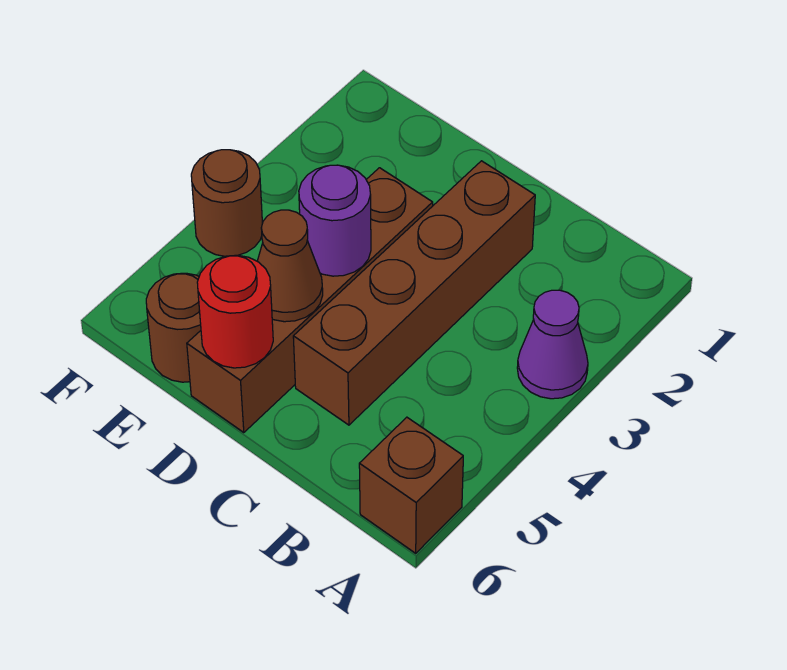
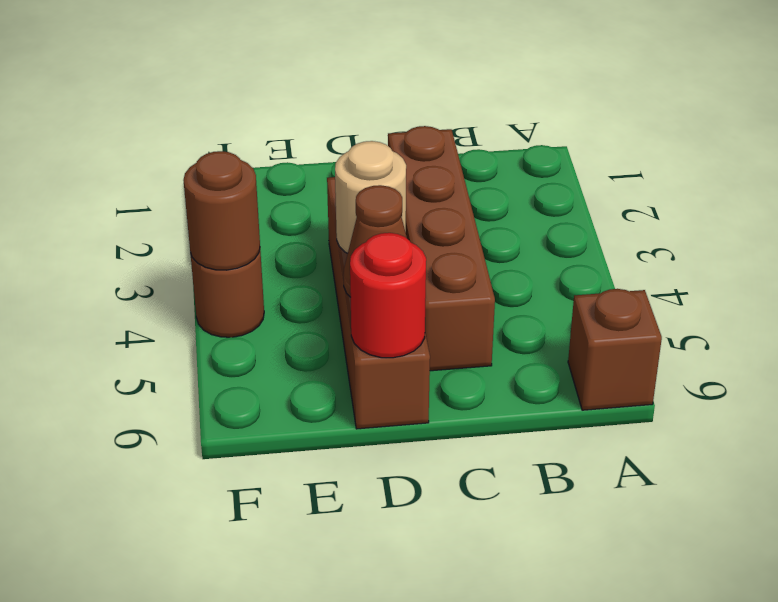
purple cone A3 level 1 -> none
purple round brick D4 level 2 -> tan round brick D4 level 2
brown round brick E6 level 1 -> brown round brick F4 level 2

